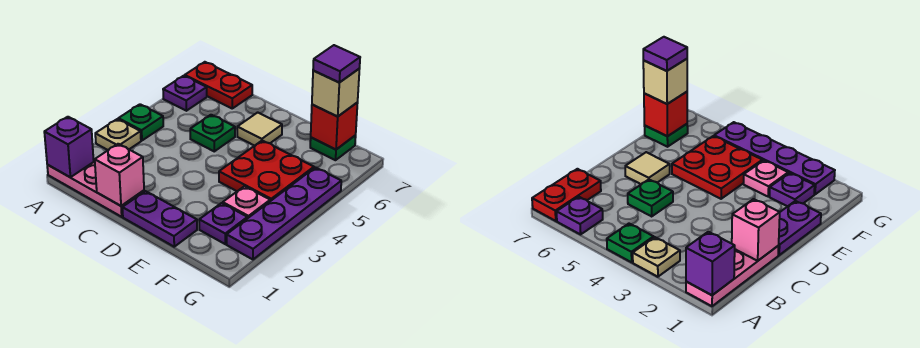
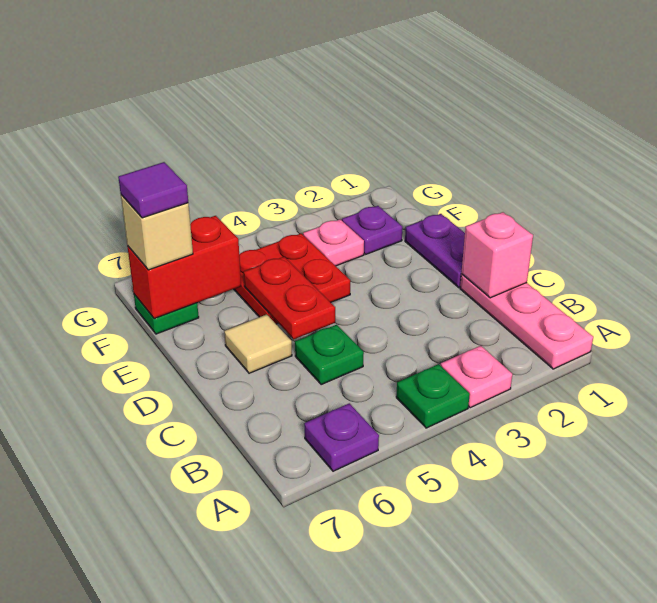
purple brick A1 level 2 -> none
tan plate A3 level 1 -> pink plate A3 level 1
red plate A7:B7 level 1 -> red plate D5:E5 level 2
red brick F7 level 2 -> red brick F6:F7 level 2
purple plate G2:G5 level 1 -> none

